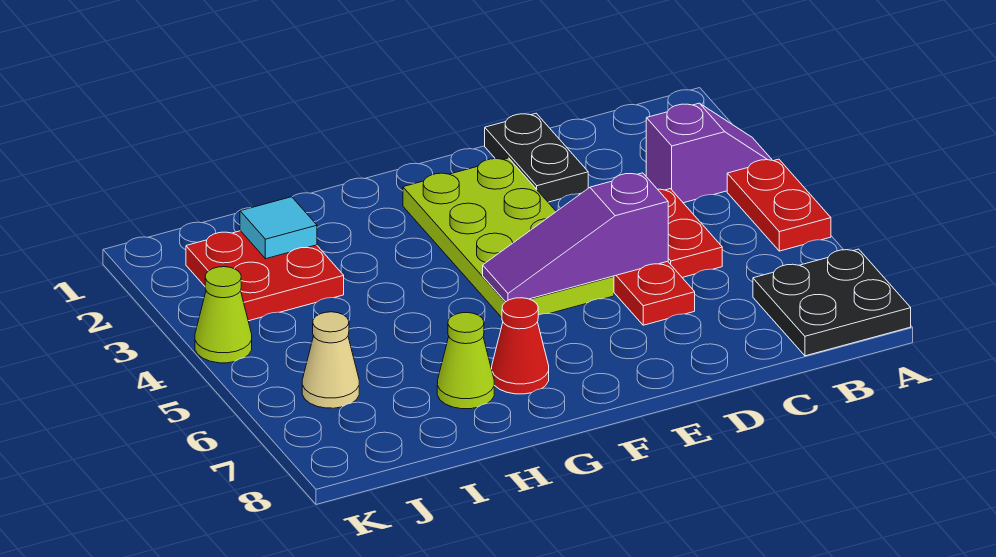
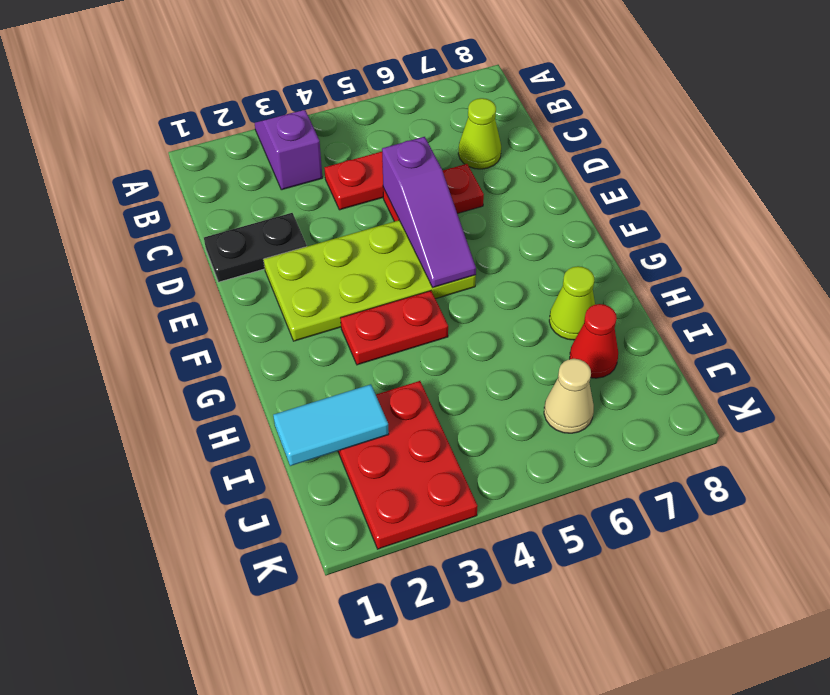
red plate A4:A5 level 1 -> red plate G3:G4 level 1
black plate A7:B8 level 1 -> none
red cone G7 level 1 -> red cone I7 level 1
red plate I2:J3 level 1 -> red plate I2:K3 level 1
cyan tile I2 level 2 -> cyan tile I1:I2 level 2
lime cone K4 level 1 -> lime cone C7 level 1

